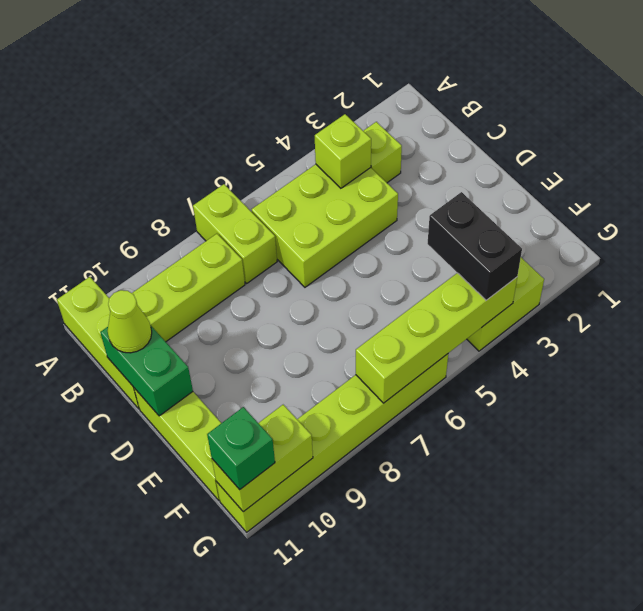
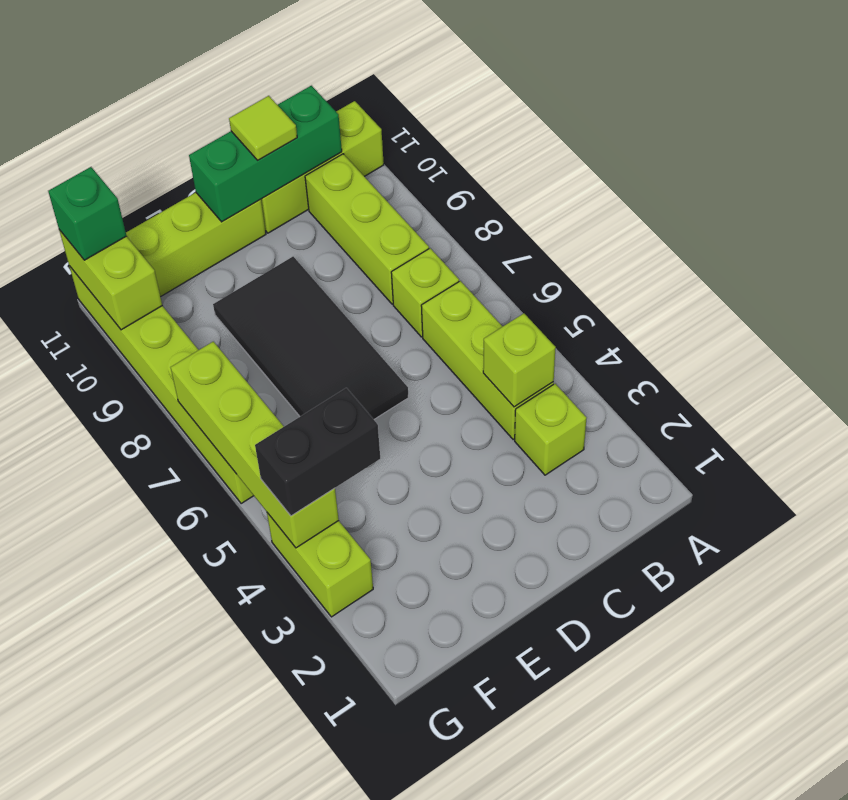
lime brick A7:B7 level 1 -> lime brick B7 level 1
lime brick B4:C6 level 1 -> lime brick B4:B6 level 1
green brick C11:D11 level 2 -> green brick B11:D11 level 2
lime cone C11 level 3 -> lime tile C11 level 3
none -> black tile D6:E9 level 1

